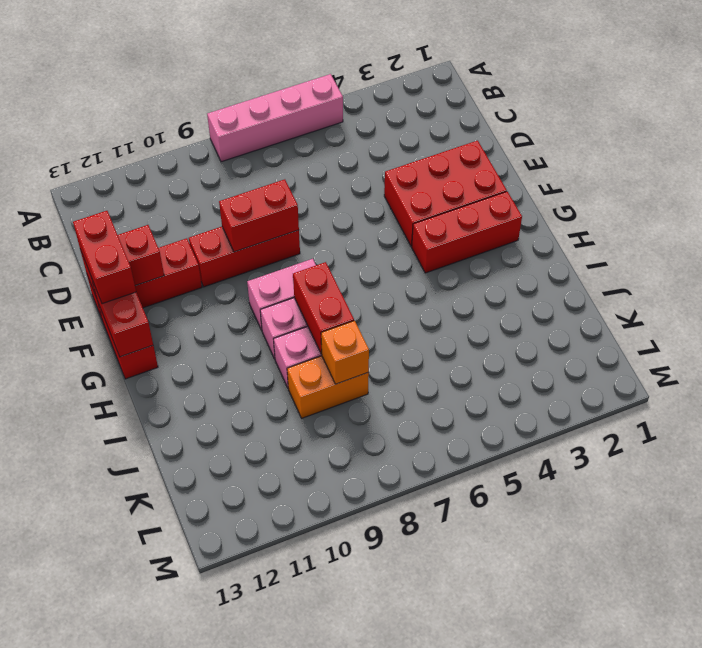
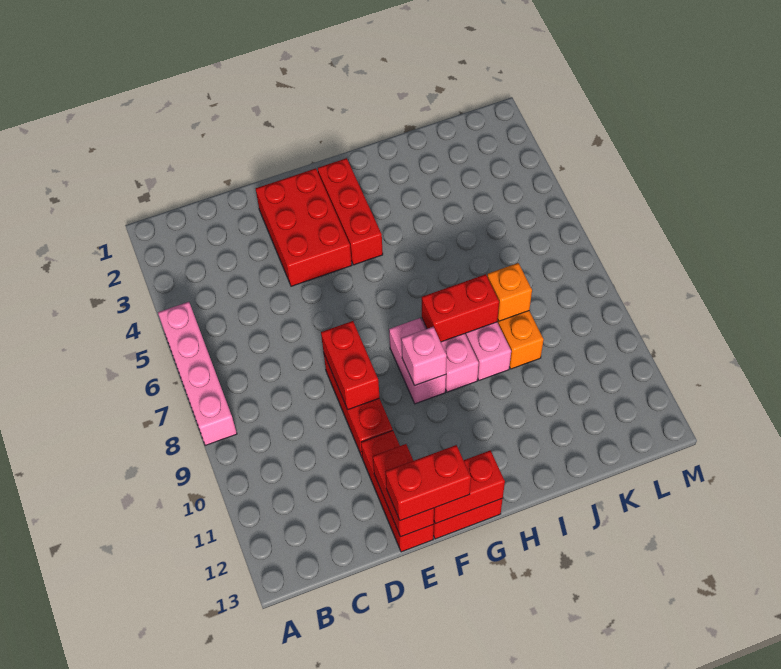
none -> pink brick G9 level 2

